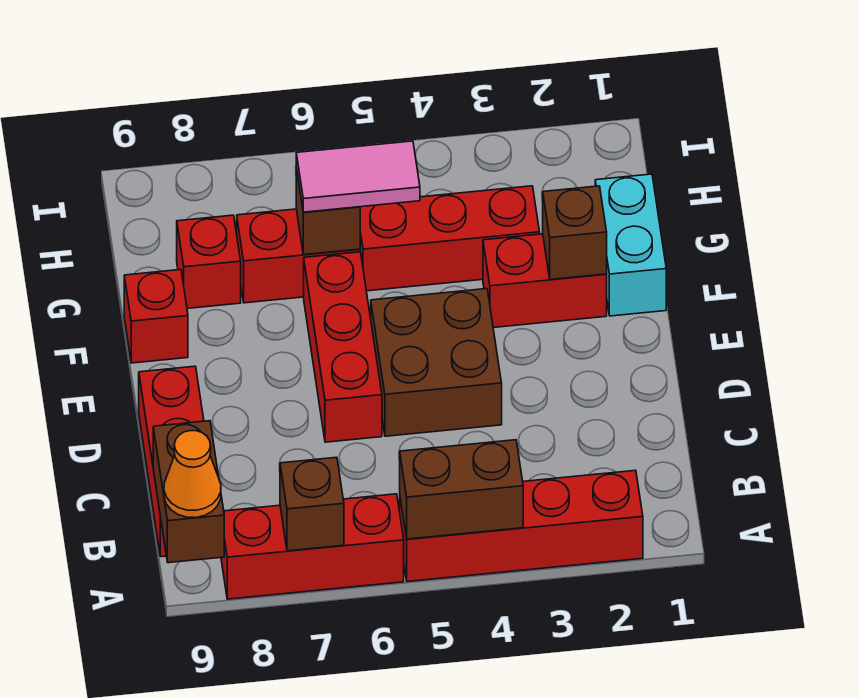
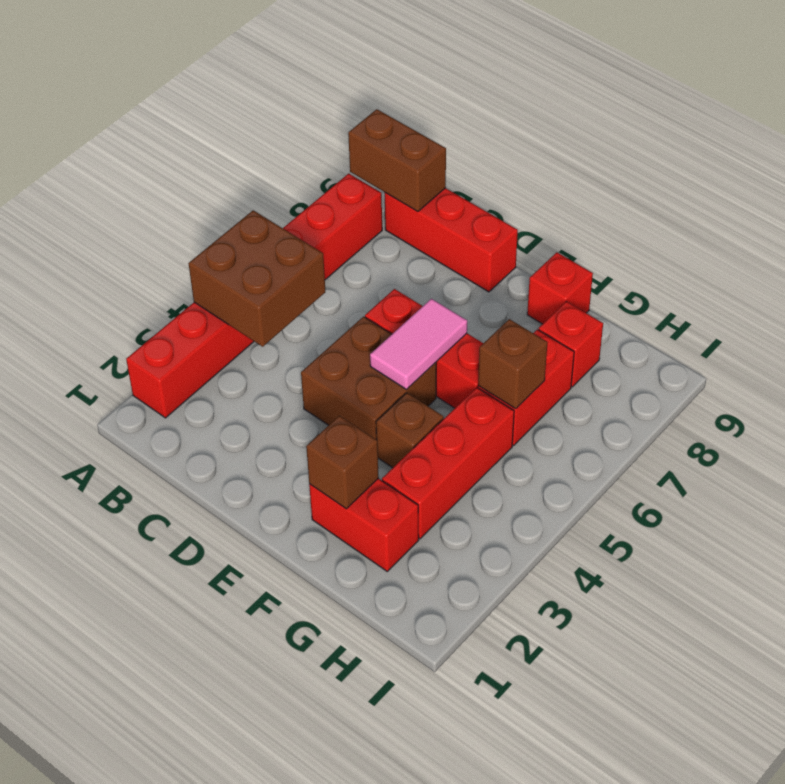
brown brick A4:A5 level 2 -> brown brick A4:B5 level 2
brown brick A7 level 2 -> brown brick F4 level 1
orange cone A9 level 3 -> none
cyan brick F1:G1 level 1 -> none
red brick F2:F3 level 1 -> red brick F2:G2 level 1
pink tile G5:G6 level 3 -> pink tile E5:E6 level 2

